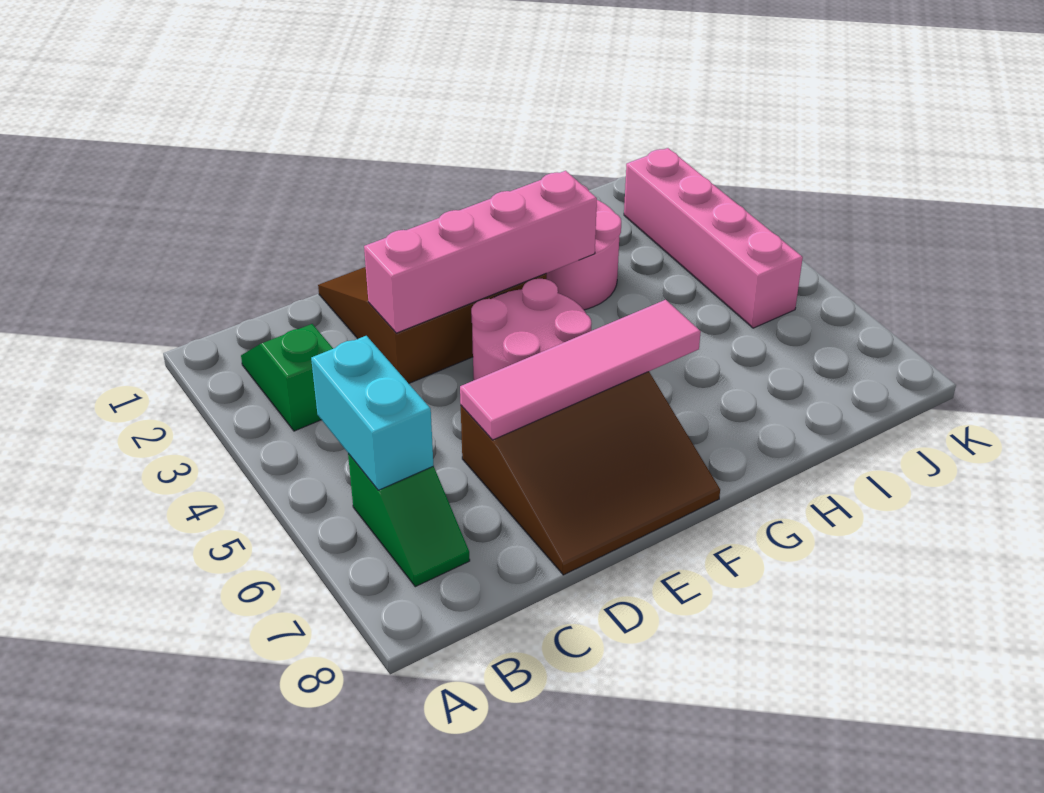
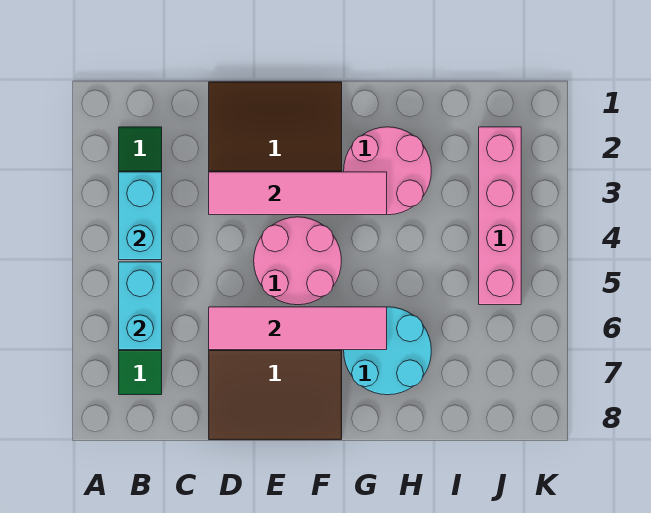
none -> cyan brick B3:B4 level 2
pink brick D3:G3 level 2 -> pink tile D3:G3 level 2
none -> cyan round brick G6:H7 level 1

